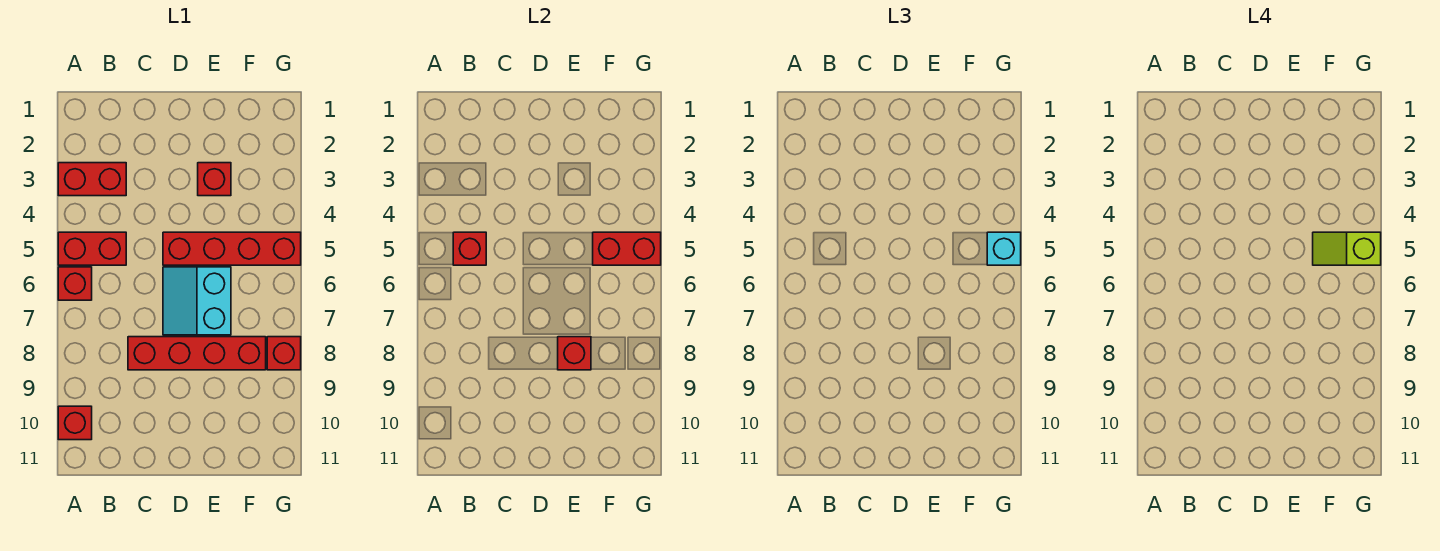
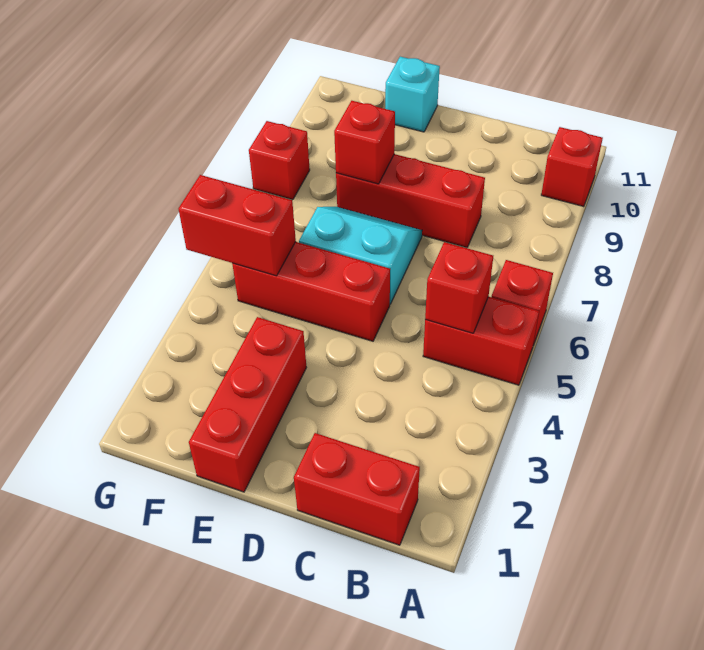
red brick A3:B3 level 1 -> red brick B1:C1 level 1
red brick C8:F8 level 1 -> red brick C8:E8 level 1
red brick D5:G5 level 1 -> red brick D5:F5 level 1
cyan slope D6:E7 level 1 top E -> cyan slope D6:E7 level 1 top 6
red brick E3 level 1 -> red brick E1:E3 level 1
lime slope F5:G5 level 4 top G -> none
cyan brick G5 level 3 -> cyan brick E11 level 1

